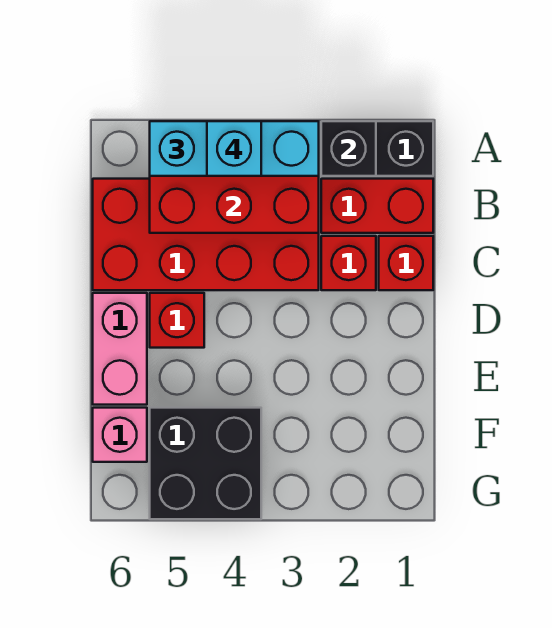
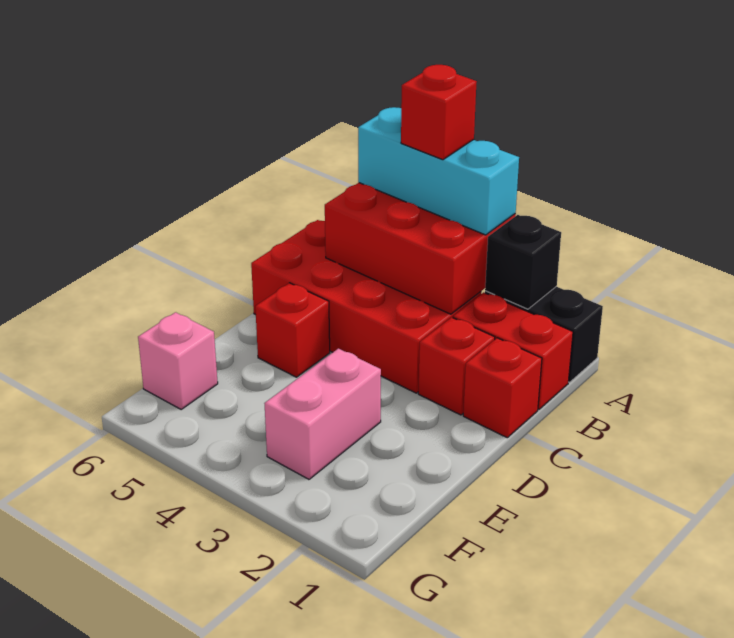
cyan brick A4 level 4 -> red brick A4 level 4
pink brick D6:E6 level 1 -> pink brick E3:F3 level 1
black brick F4:G5 level 1 -> none

